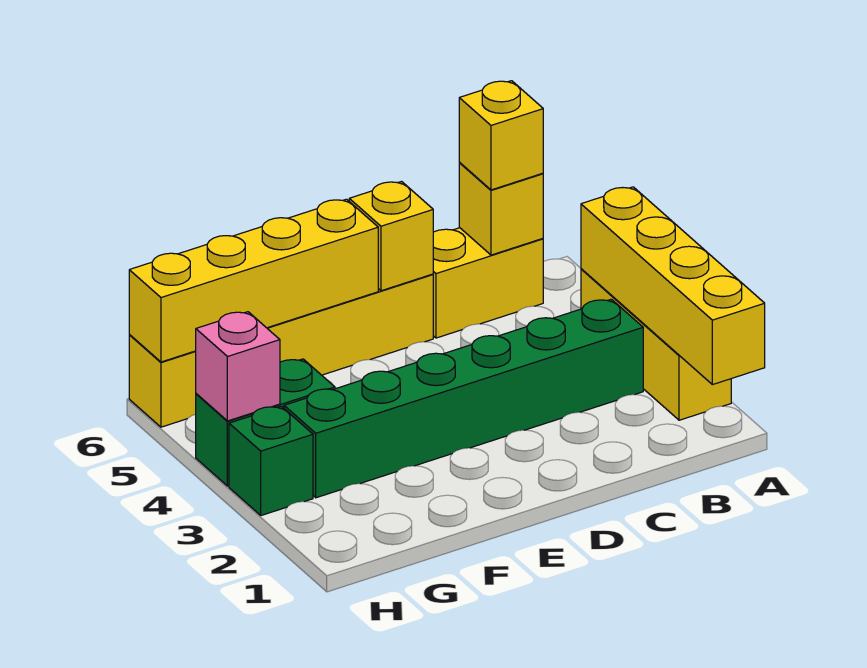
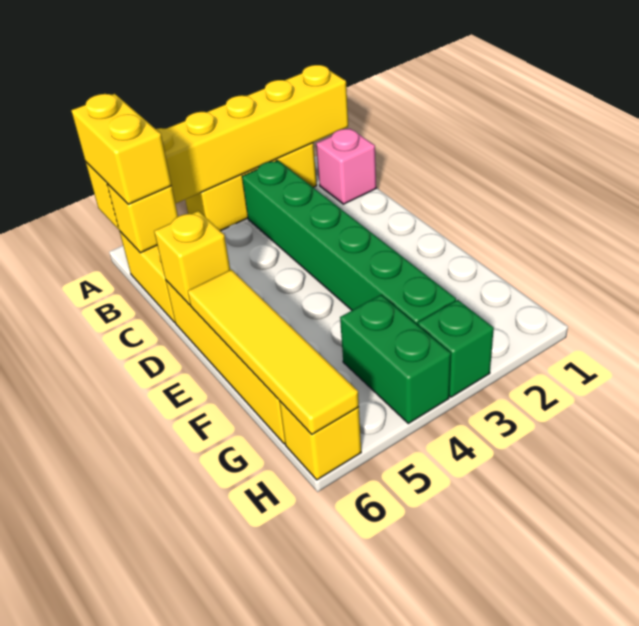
yellow brick A1:A4 level 2 -> yellow brick A1:A6 level 2
yellow brick B6 level 3 -> yellow brick A6:B6 level 3
yellow brick E6:H6 level 2 -> yellow tile E6:H6 level 2
pink brick H4 level 2 -> pink brick B1 level 1

